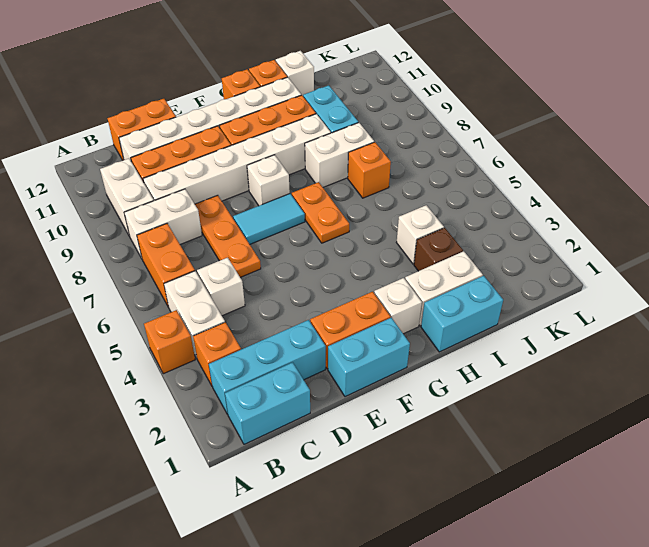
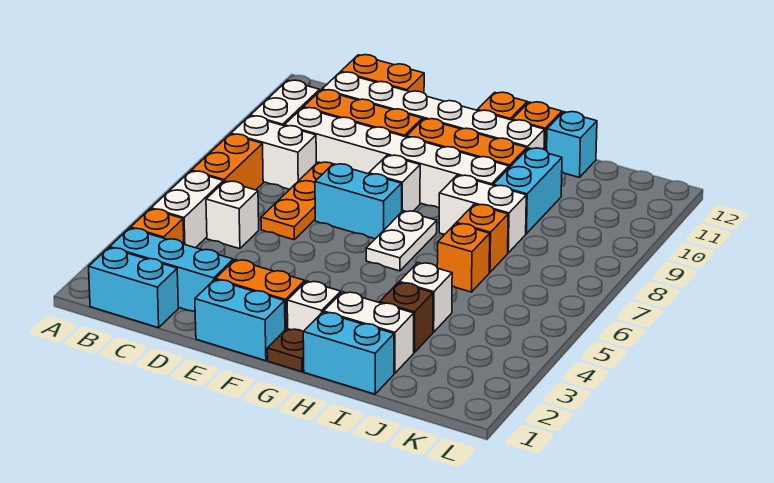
orange brick A4 level 1 -> orange brick I6 level 1
cyan tile E7:F7 level 1 -> cyan brick E7:F7 level 1
none -> brown plate G1 level 1
orange plate G6:G7 level 1 -> white plate G6:G7 level 1
white brick I12 level 1 -> cyan brick I12 level 1

